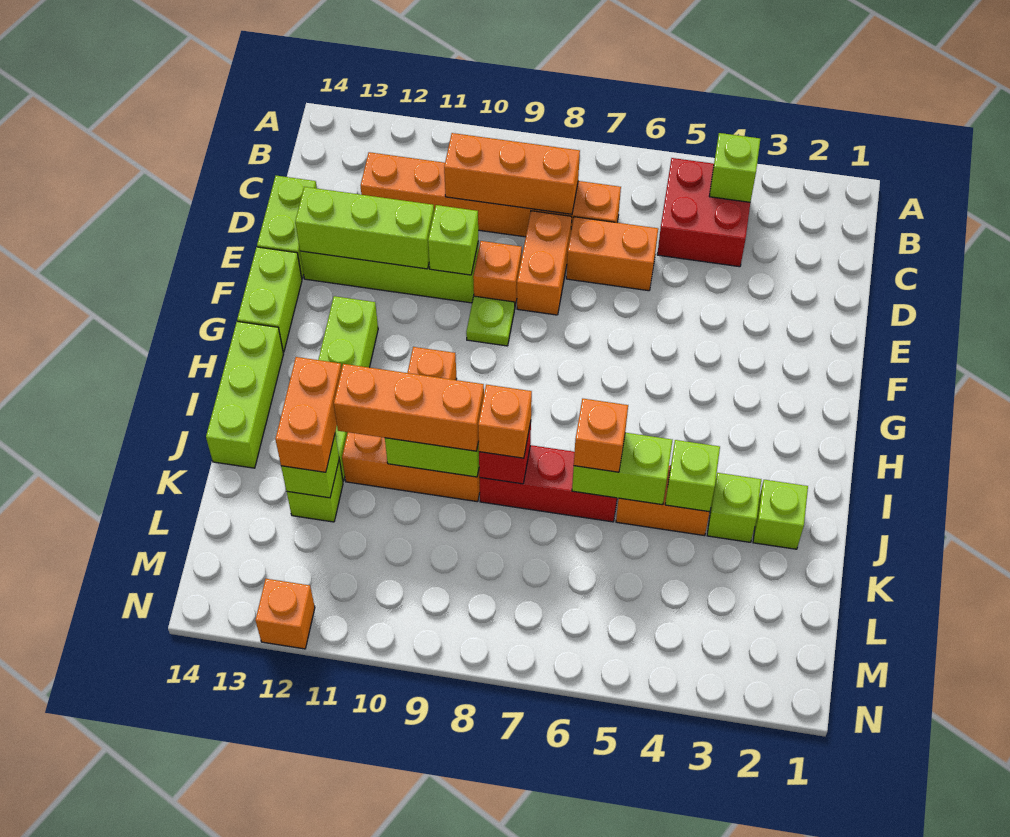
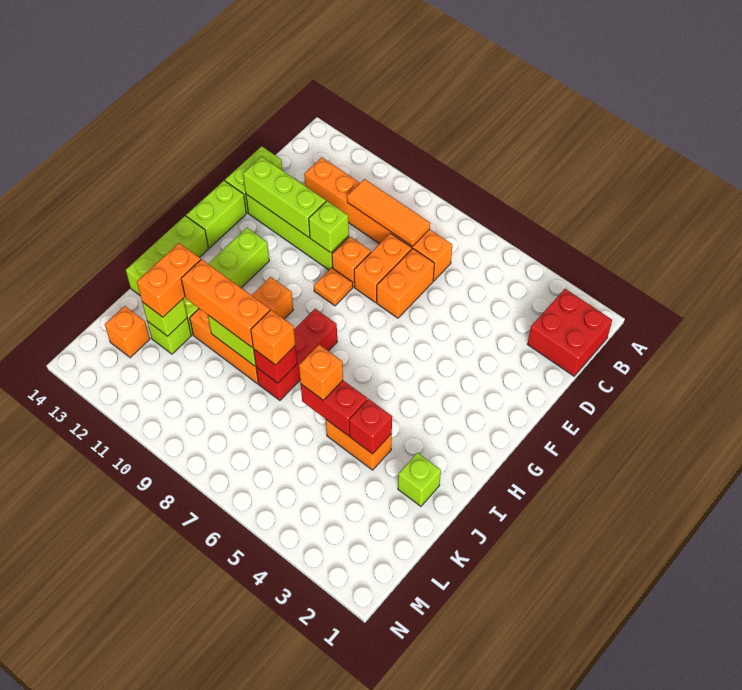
red brick B4:C5 level 1 -> red brick B1:C2 level 1
lime brick B4 level 2 -> none
orange brick C8:C10 level 2 -> orange tile C8:C10 level 2
orange brick D6:D7 level 1 -> orange brick D7:E7 level 1
lime plate F9 level 1 -> orange plate F9 level 1
lime brick J3 level 1 -> none
lime brick J4 level 2 -> red brick J4 level 2
lime brick J5:J6 level 2 -> red brick J5:J6 level 2
red brick J6:J8 level 1 -> red brick H8:J8 level 1
orange brick N12 level 1 -> orange brick L13 level 1

